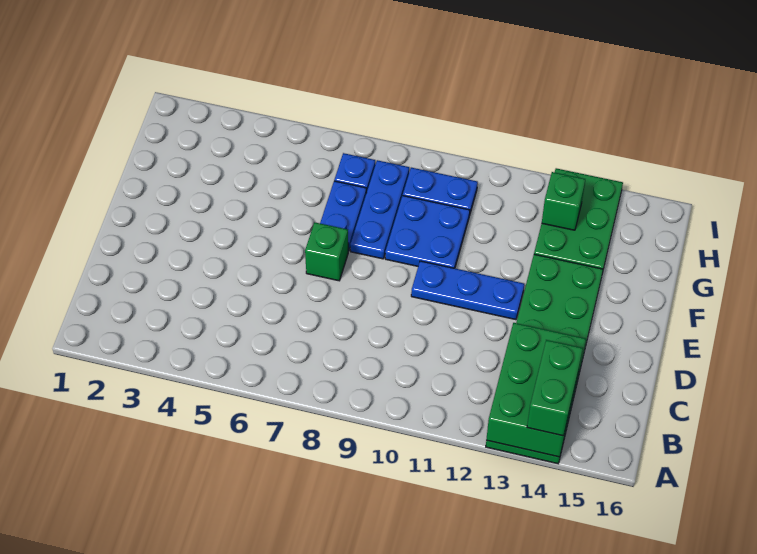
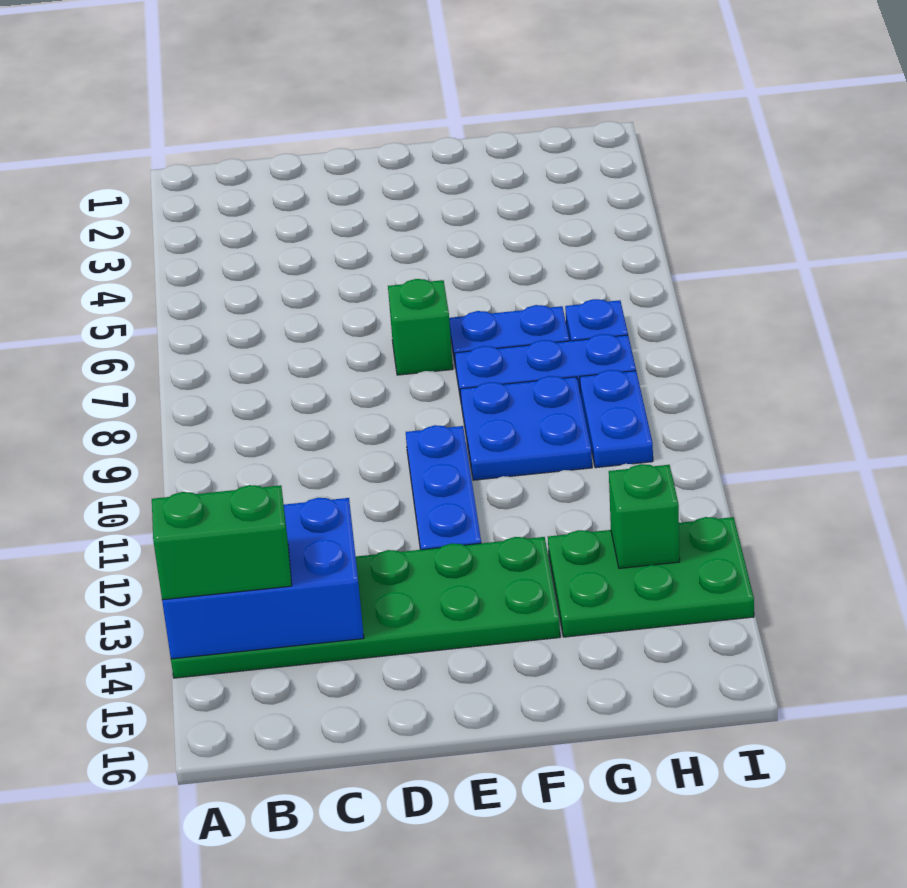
green brick A13:C14 level 2 -> blue brick A13:C14 level 2

